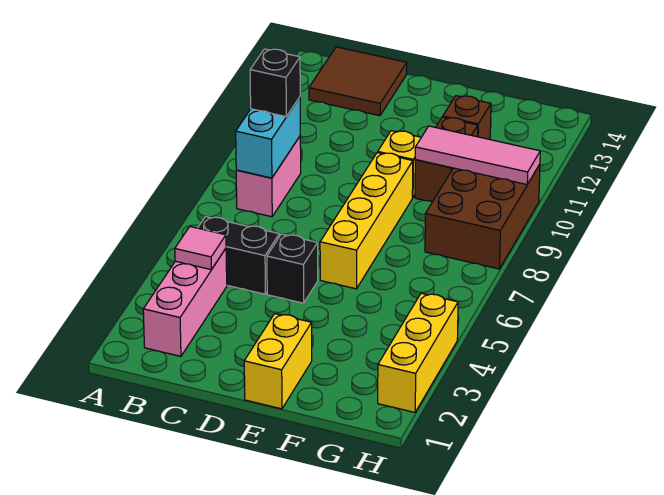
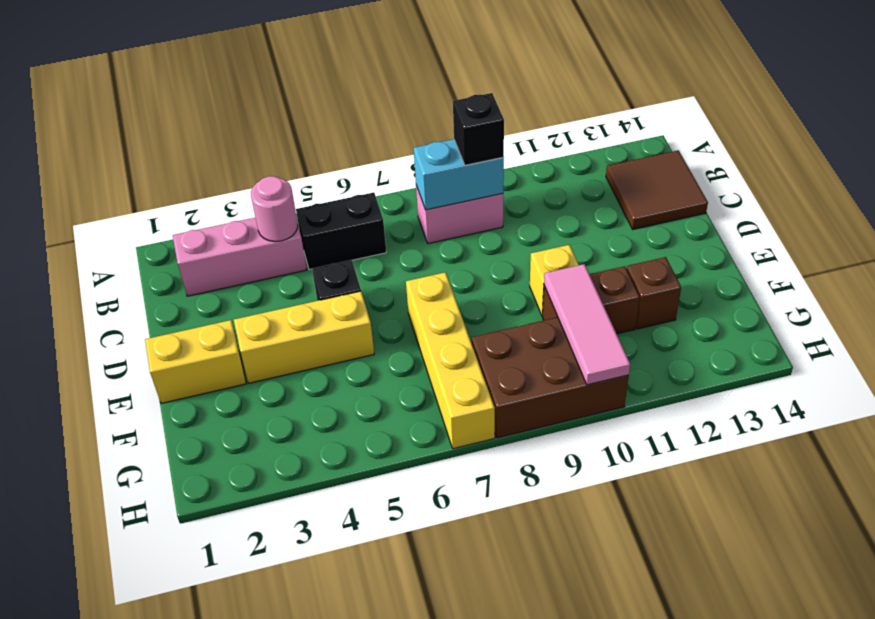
pink tile B4 level 2 -> pink round brick B4 level 2
black brick B5:C5 level 1 -> black brick B5:B6 level 1
yellow brick E6:E9 level 1 -> yellow brick E7:H7 level 1
yellow brick H2:H4 level 1 -> yellow brick E3:E5 level 1

